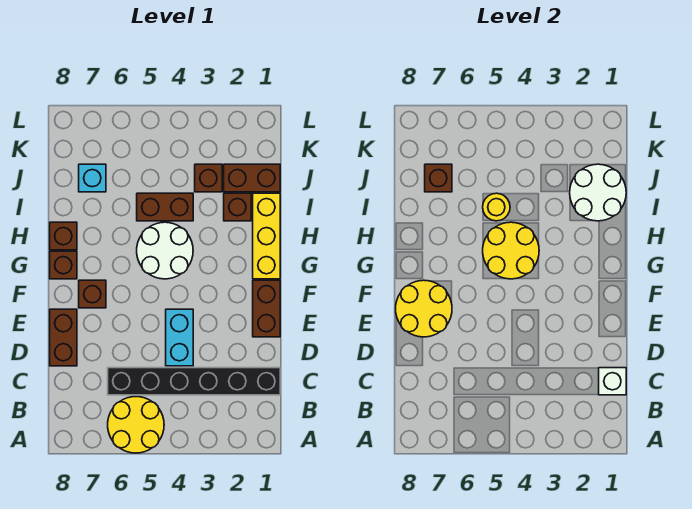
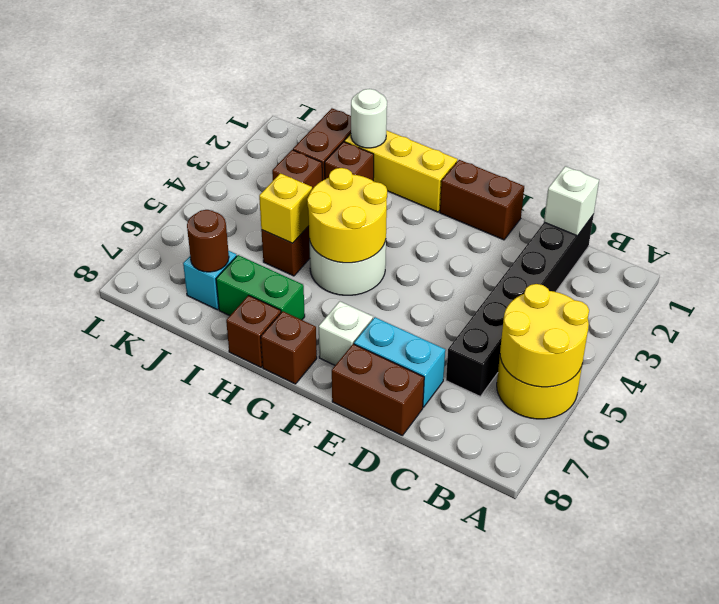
cyan brick D4:E4 level 1 -> cyan brick D7:E7 level 1
yellow round brick E7:F8 level 2 -> yellow round brick A5:B6 level 2
brown brick F7 level 1 -> white brick F7 level 1
none -> green brick H7:I7 level 1
white round brick I1:J2 level 2 -> white round brick I1 level 2
yellow round brick I5 level 2 -> yellow brick I5 level 2
brown brick J7 level 2 -> brown round brick J7 level 2

